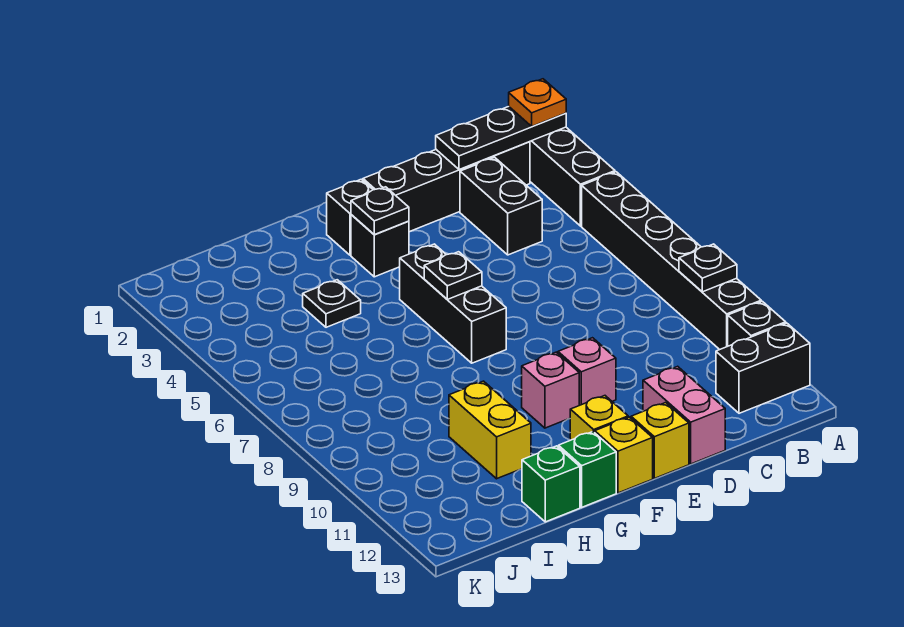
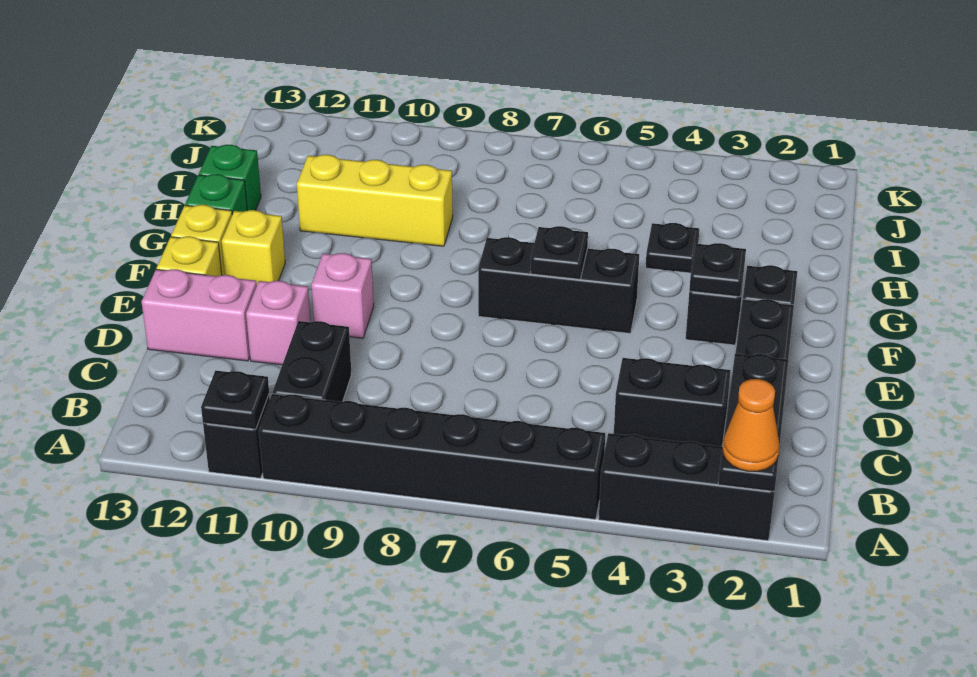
orange plate A2 level 3 -> orange cone A2 level 3
black plate A9 level 2 -> black plate A11 level 2
black brick A12:B12 level 1 -> black brick B10:C10 level 1
pink brick F10 level 1 -> pink brick D11 level 1
yellow brick H10:H11 level 1 -> yellow brick H9:H11 level 1

